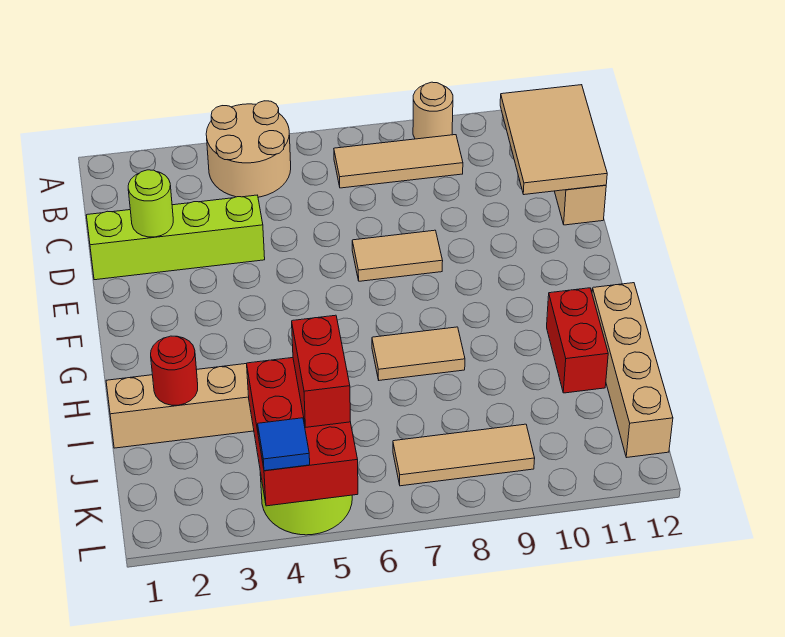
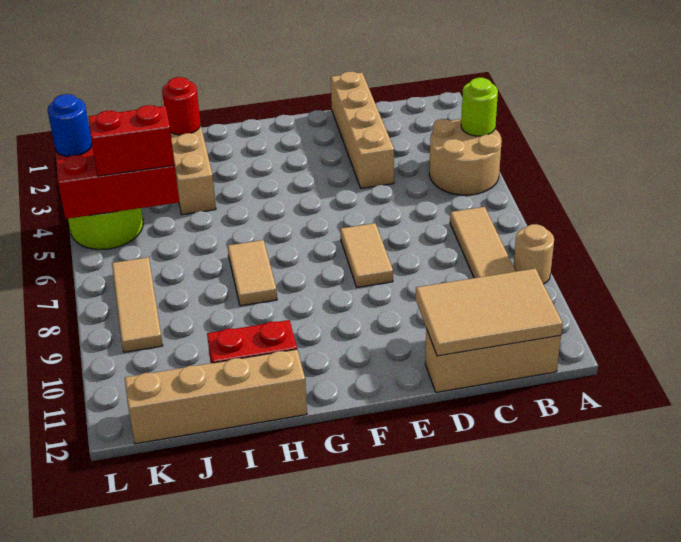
lime brick D1:D4 level 1 -> tan brick D1:D4 level 1
lime round brick D2 level 2 -> lime round brick A4 level 2
blue tile L4 level 3 -> blue round brick L4 level 3

